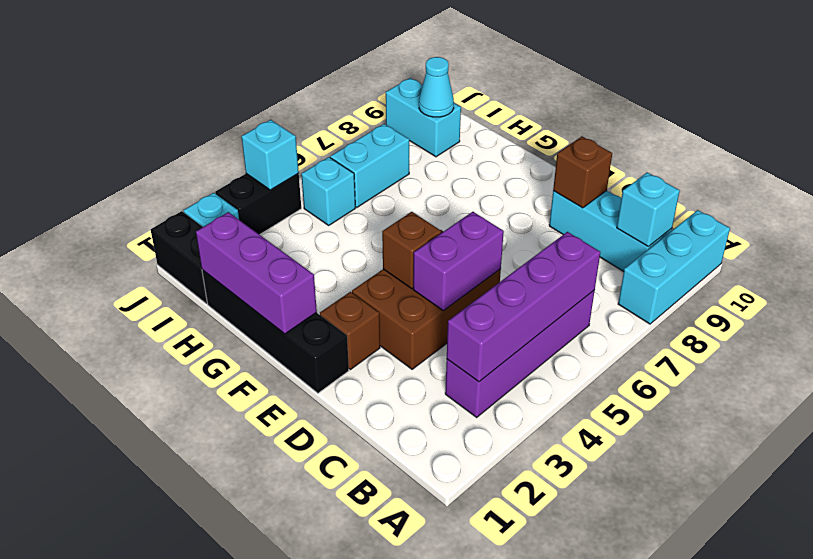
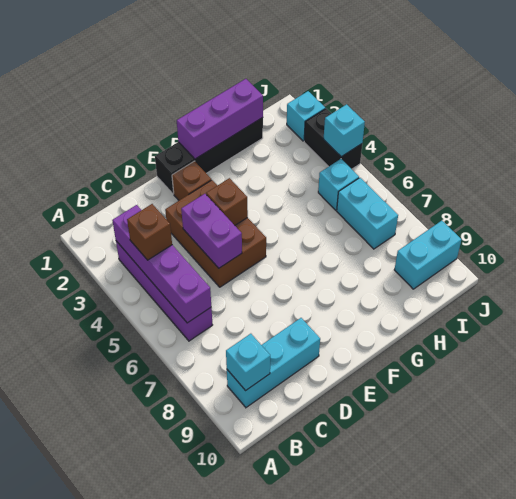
cyan brick A8:A10 level 1 -> none
brown brick D9 level 2 -> brown brick B4 level 3
black brick I1:J1 level 1 -> none
cyan cone I9 level 2 -> none

